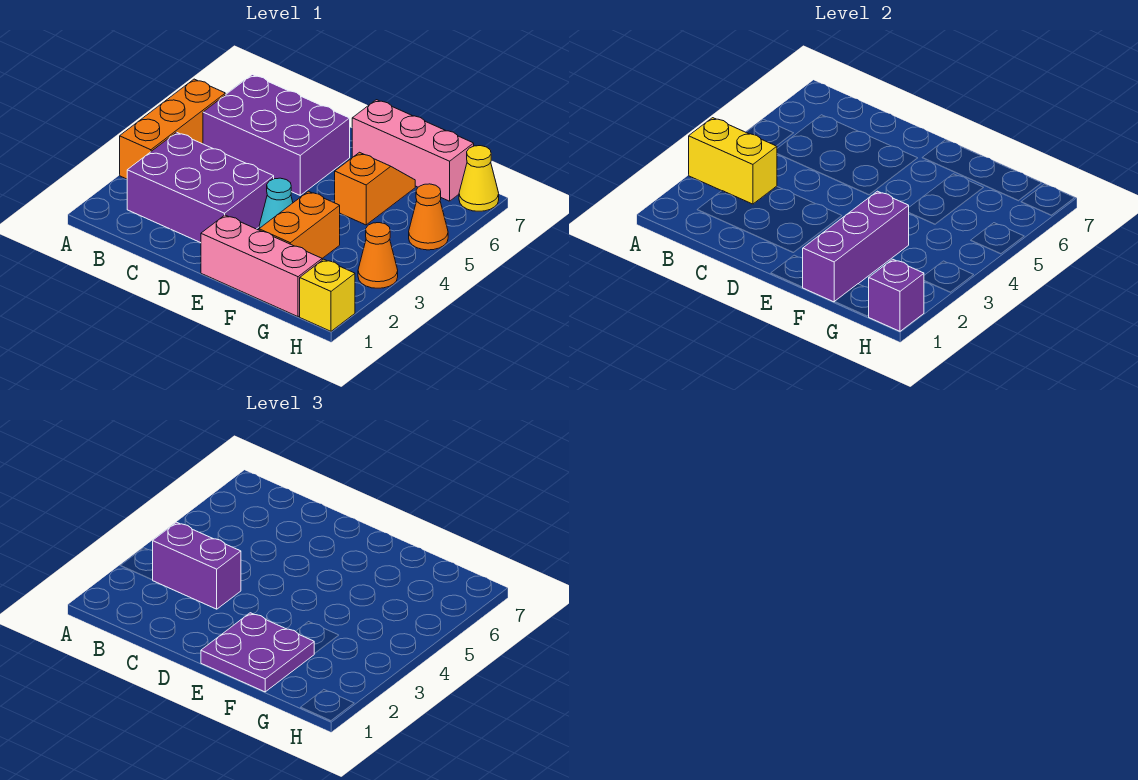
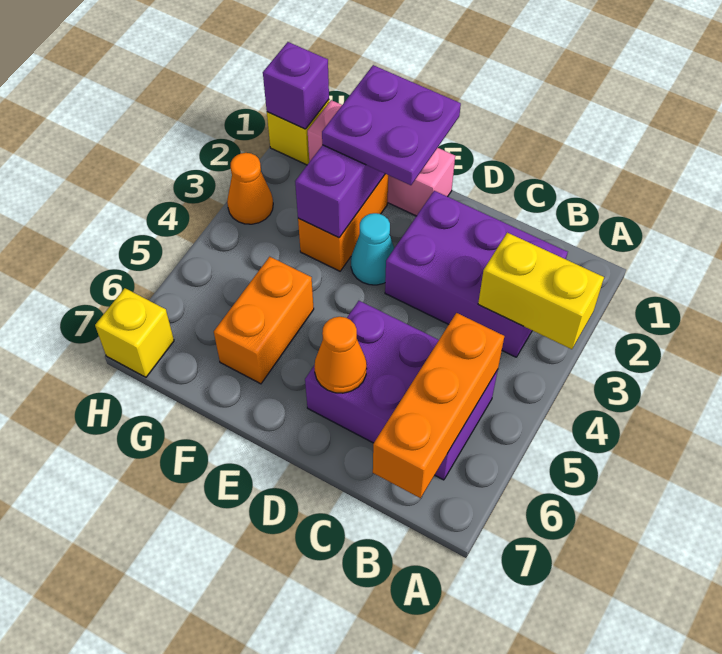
orange brick A3:A5 level 1 -> orange brick B5:B7 level 2
purple brick B3:C3 level 3 -> none
pink brick E7:G7 level 1 -> none
orange slope F5:F6 level 1 top 5 -> orange brick F5:F6 level 1
orange cone H5 level 1 -> orange cone D6 level 2
yellow cone H7 level 1 -> yellow brick H7 level 1

